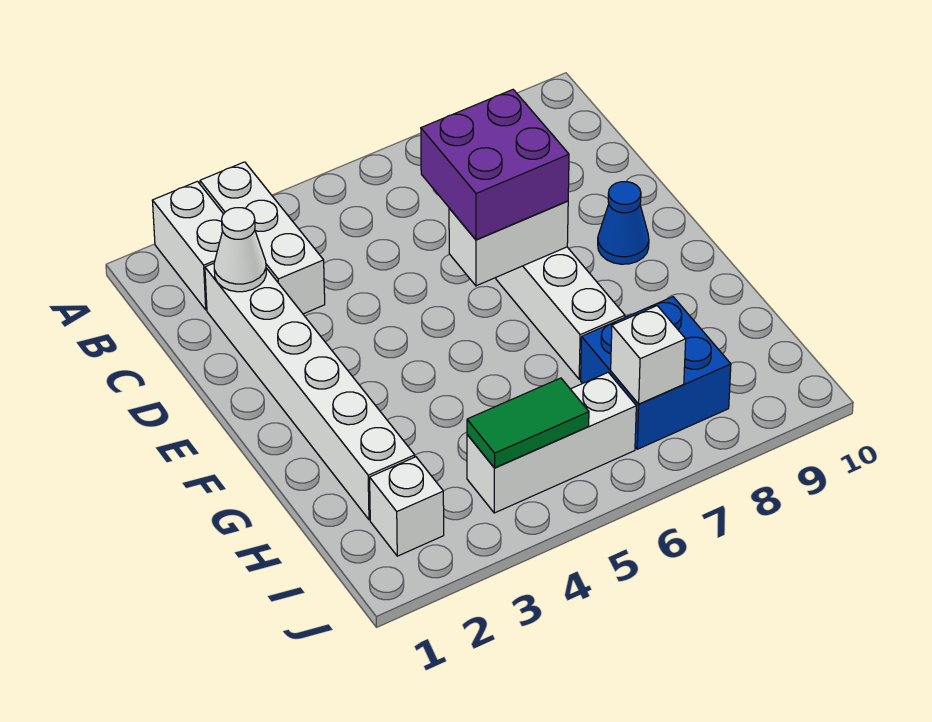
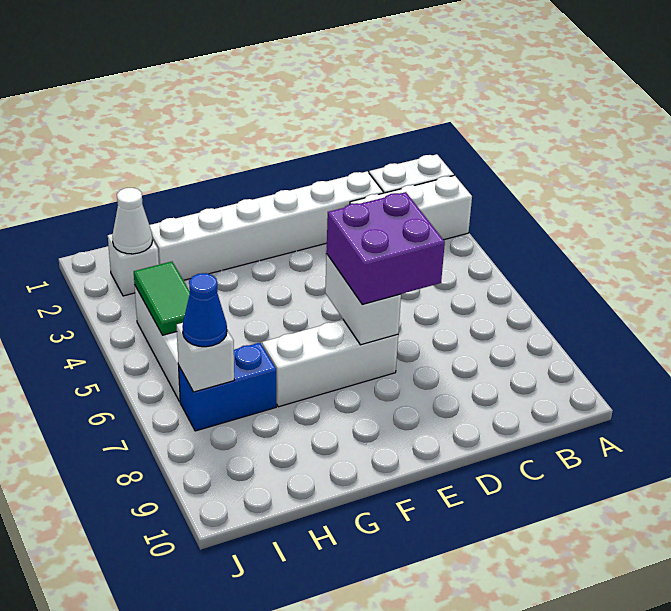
white cone C2 level 2 -> white cone I2 level 2
blue cone E9 level 1 -> blue cone I7 level 3
blue brick H7:I8 level 1 -> blue brick H7:I7 level 1

